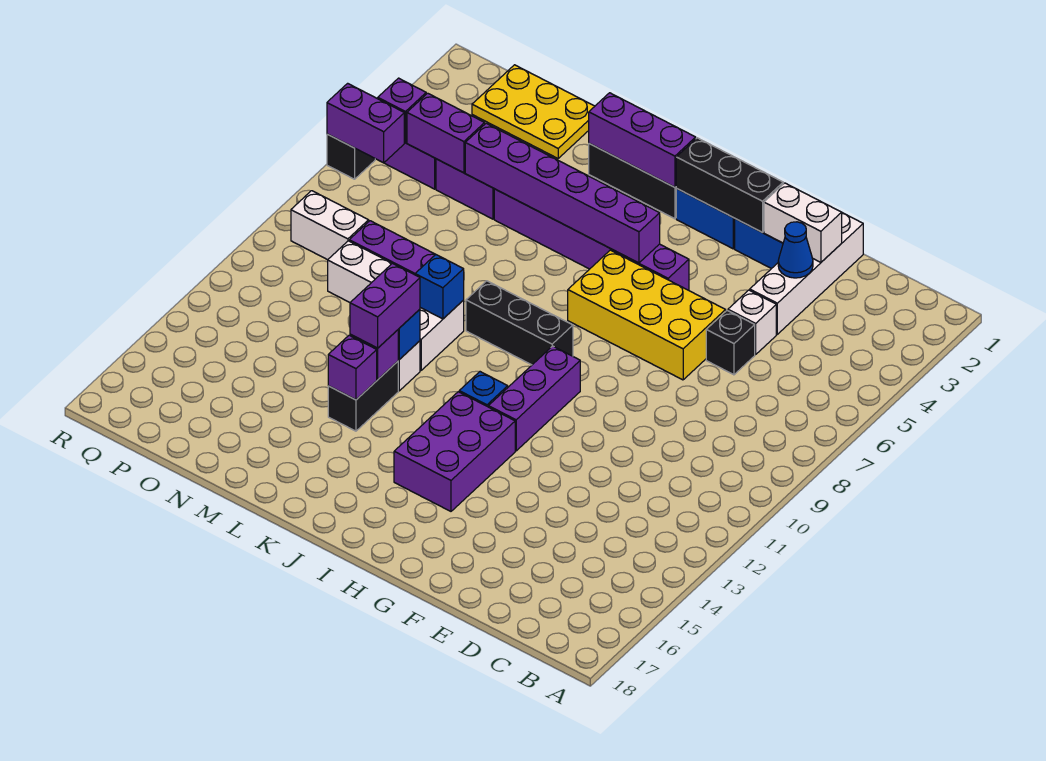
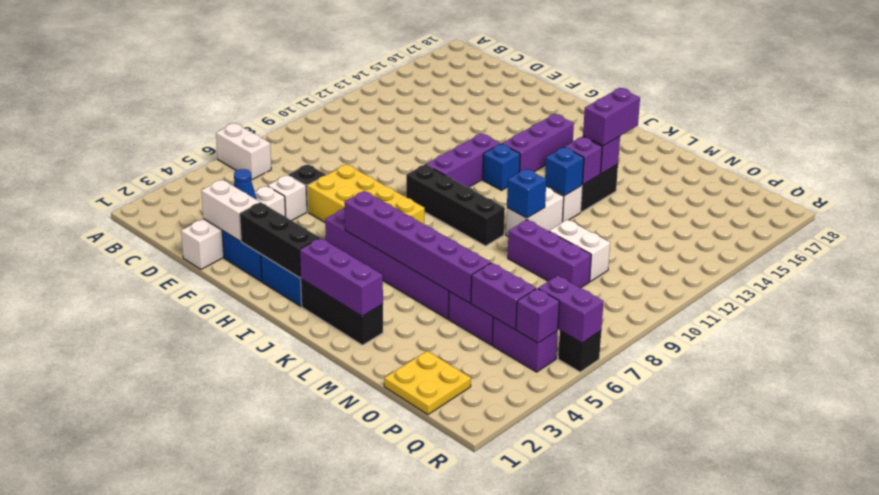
purple brick H13:I15 level 1 -> purple brick I13:I15 level 1
black brick I9:K9 level 1 -> black brick H9:K9 level 1
purple brick L12:L13 level 3 -> purple brick L14:L15 level 3
yellow plate N1:P2 level 1 -> yellow plate O1:P2 level 1
white brick P9:Q9 level 1 -> white brick A6:B6 level 1

